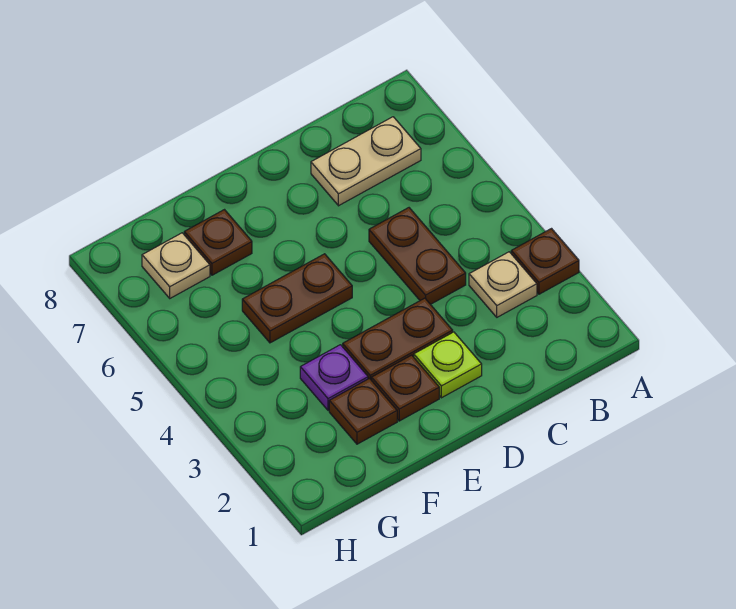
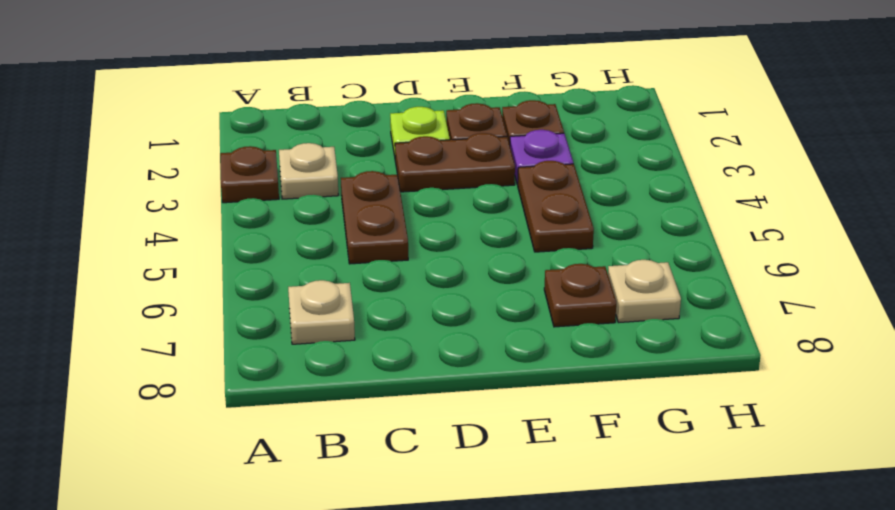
tan plate B7:C7 level 1 -> tan plate B7 level 1
brown plate E5:F5 level 1 -> brown plate F4:F5 level 1

